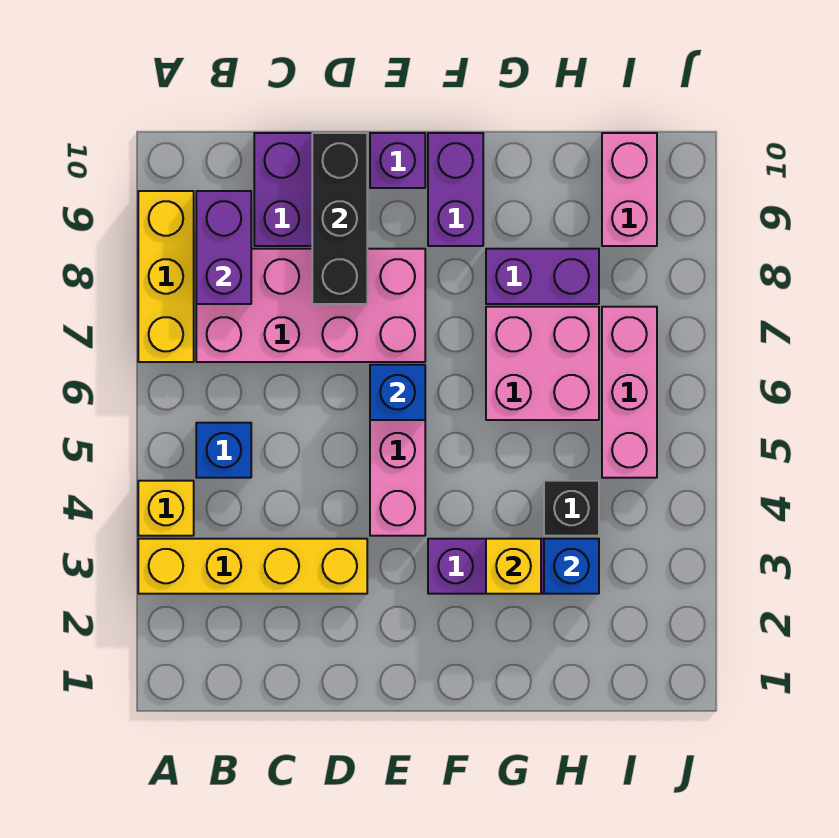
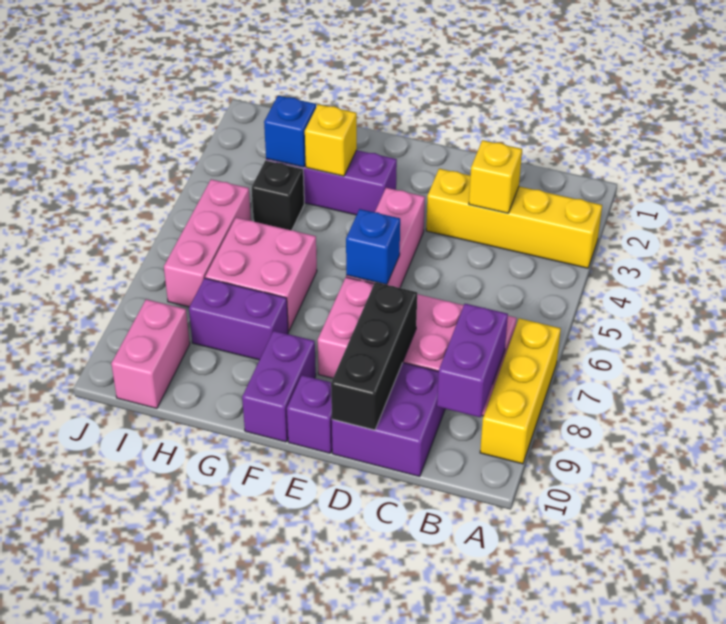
yellow brick A4 level 1 -> yellow brick C3 level 2
blue brick B5 level 1 -> none

